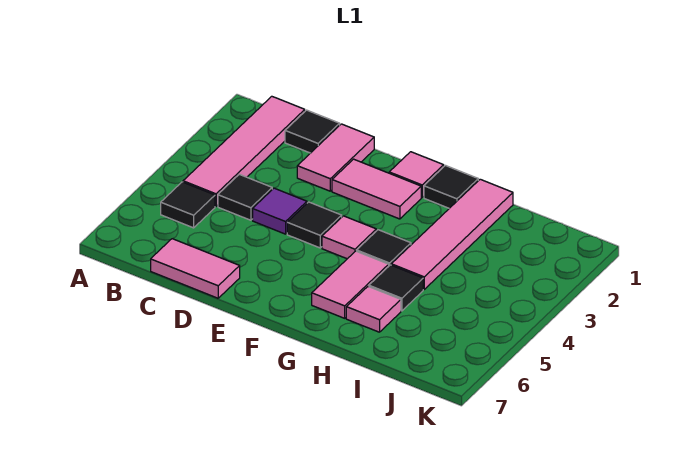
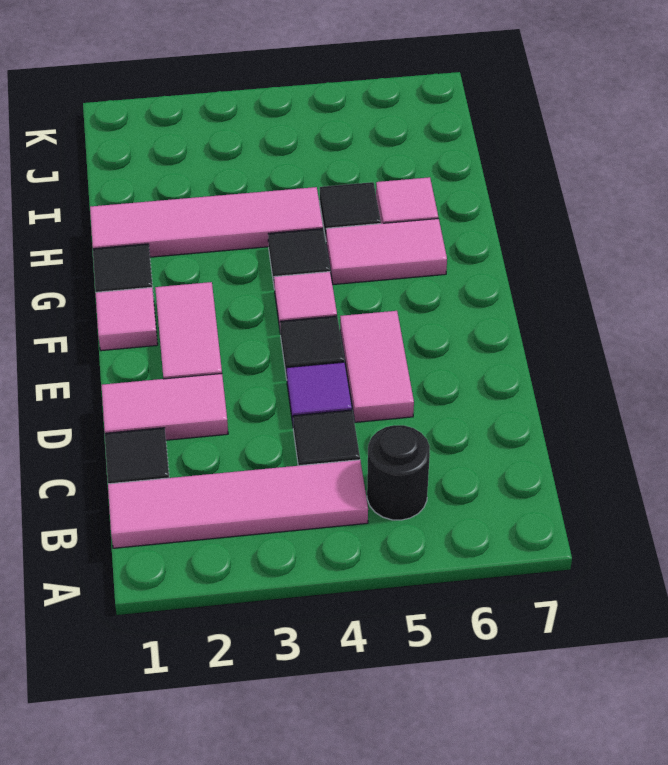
black tile B5 level 1 -> black round brick B5 level 1
pink tile C7:D7 level 1 -> pink tile D5:E5 level 1

